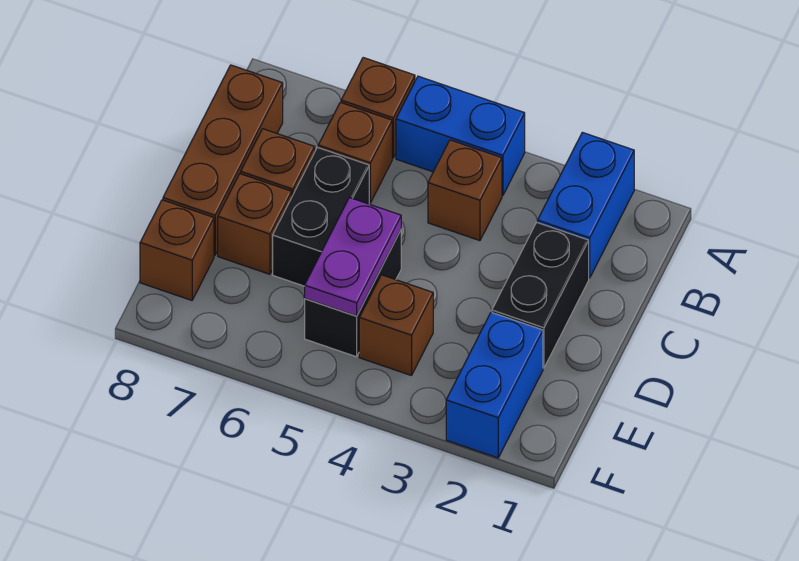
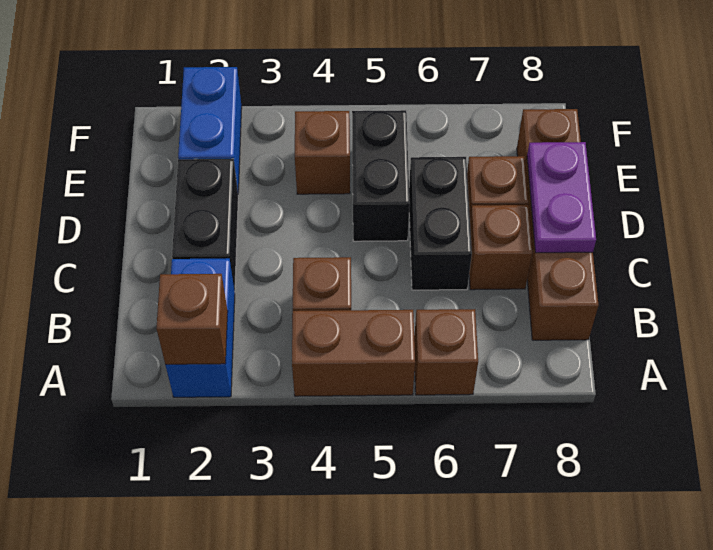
blue brick A4:A5 level 1 -> brown brick A4:A5 level 1
brown brick B6 level 1 -> brown brick A2 level 2
purple plate D5:E5 level 2 -> purple plate C8:D8 level 2

